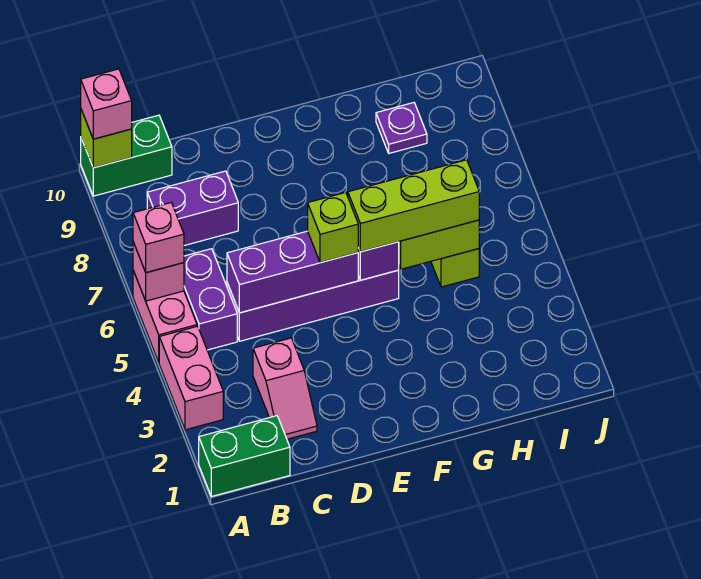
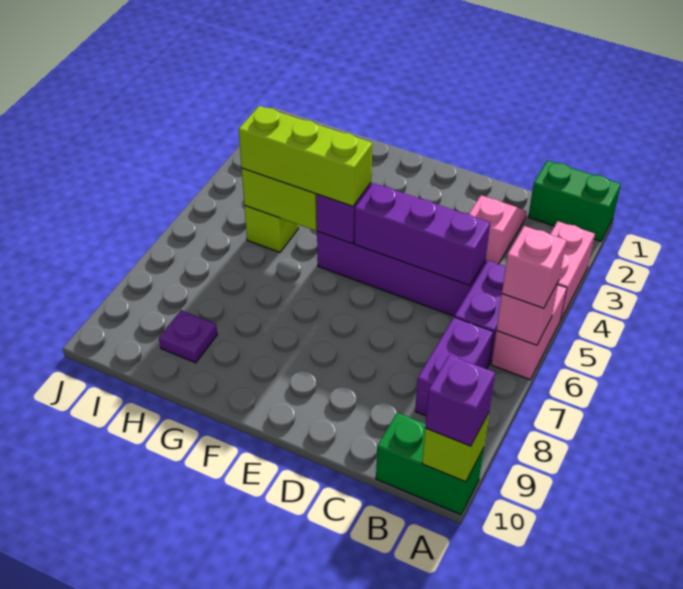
pink brick A10 level 3 -> purple brick A10 level 3
purple brick B8:C8 level 1 -> purple brick B7:B8 level 1
lime brick E5 level 3 -> none

